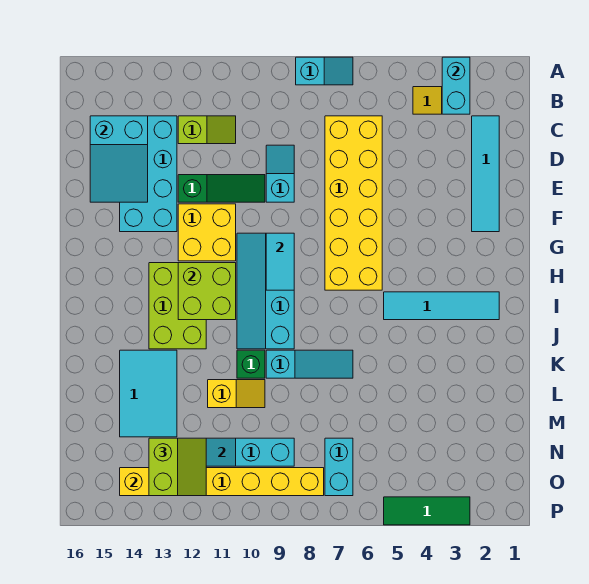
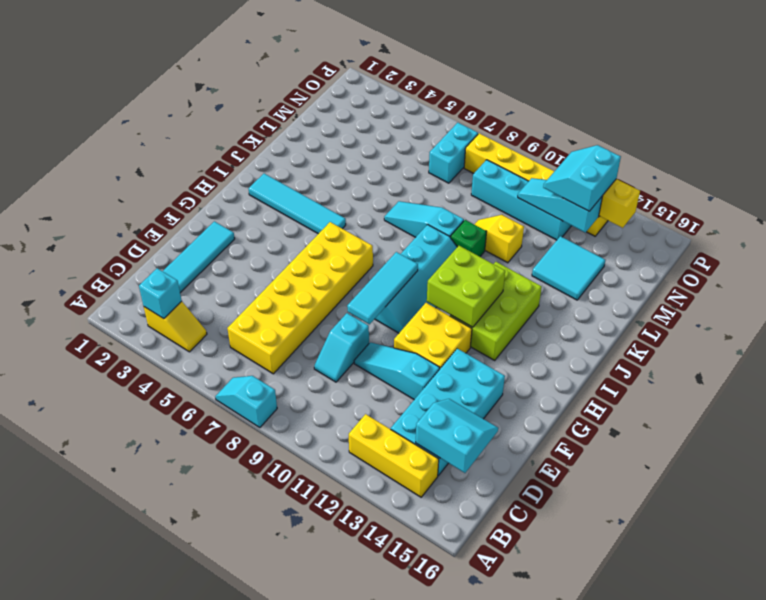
cyan brick A3:B3 level 2 -> cyan brick B3 level 2
none -> yellow brick B12:B14 level 1
lime slope C11:C12 level 1 top 12 -> none
cyan slope C14:E15 level 2 top C -> cyan slope C14:D15 level 2 top C
green slope E10:E12 level 1 top 12 -> cyan slope E10:E12 level 1 top 12
cyan tile G9:H9 level 2 -> cyan tile F9:H9 level 2
cyan tile K13:M14 level 1 -> cyan tile L13:M14 level 1
lime slope N12:O13 level 3 top 13 -> cyan slope N12:O13 level 3 top 13
green tile P3:P5 level 1 -> none

